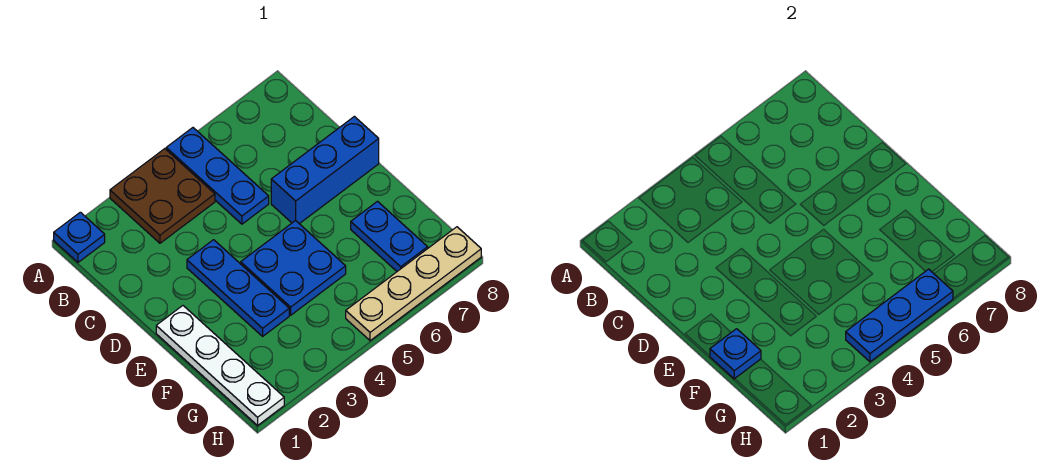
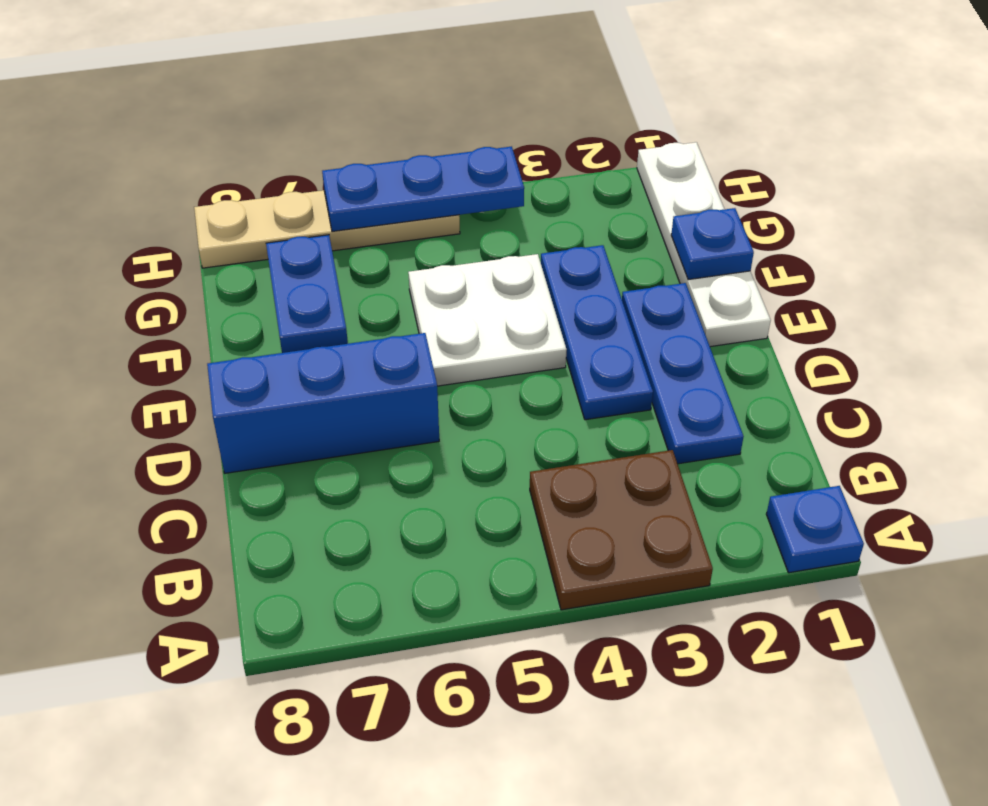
blue plate A5:C5 level 1 -> blue plate C2:E2 level 1
blue plate E4:F5 level 1 -> white plate E4:F5 level 1

